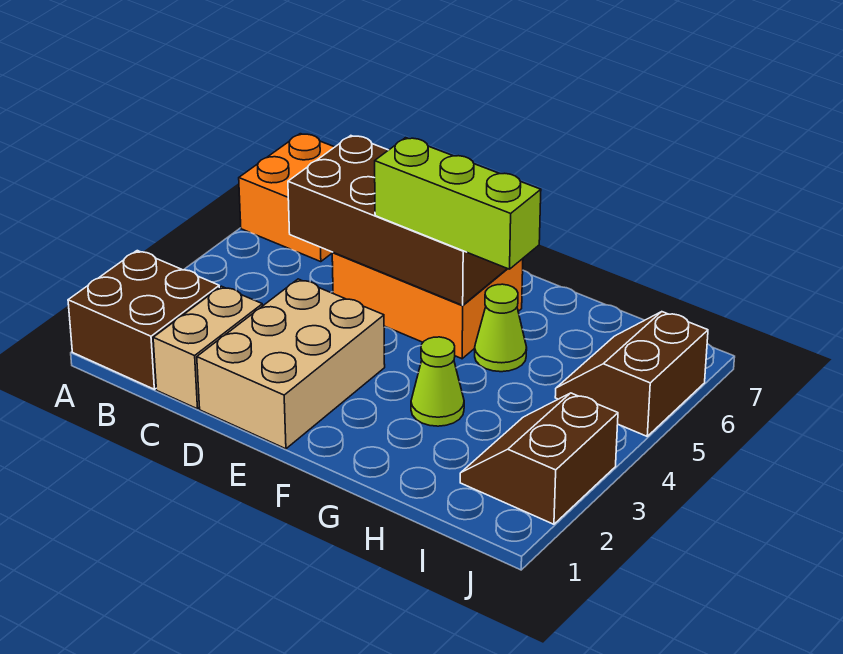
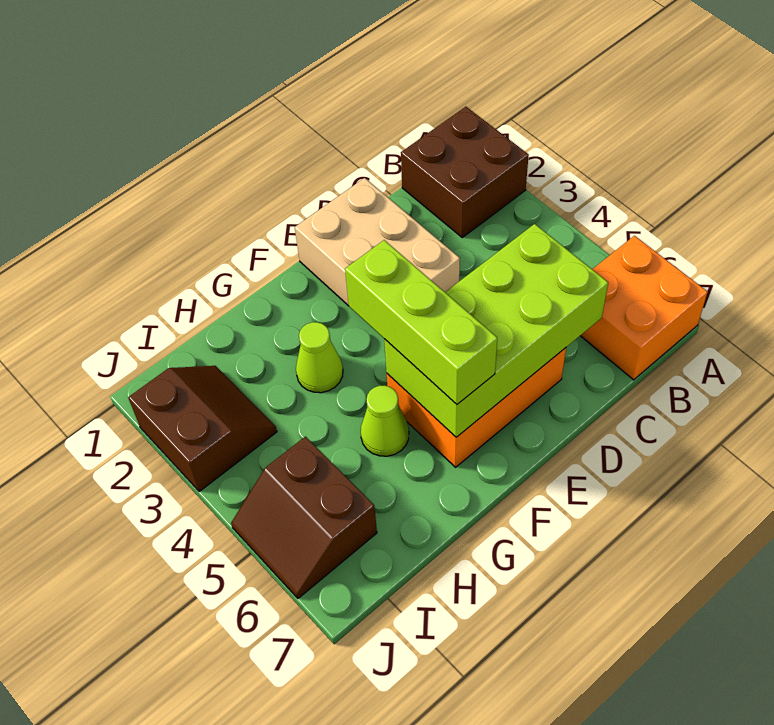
tan brick C1:C2 level 1 -> none
brown brick C5:F6 level 2 -> lime brick C5:F6 level 2
lime brick E5:G5 level 3 -> lime brick F4:F6 level 3
brown slope I5:J6 level 1 top J -> brown slope I5:J6 level 1 top I

